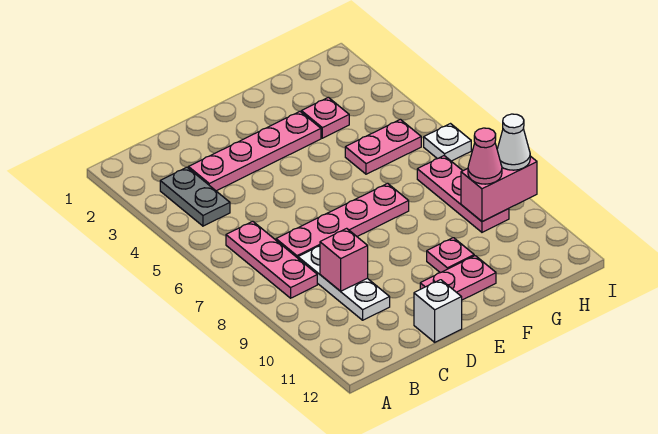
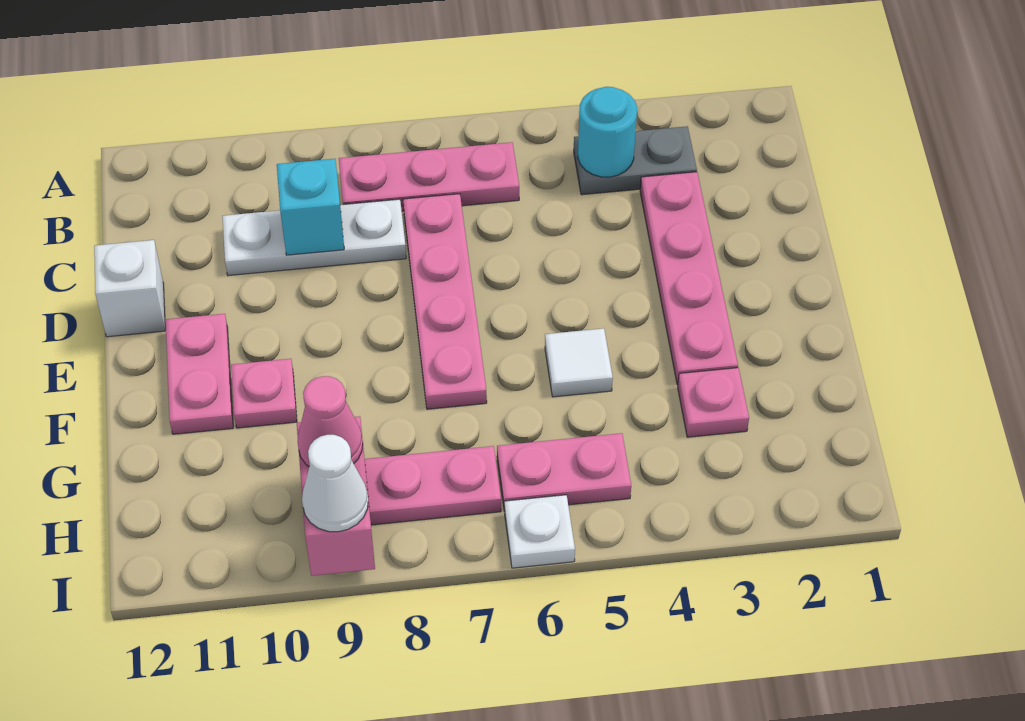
none -> cyan round brick B4 level 2
pink brick C9 level 2 -> cyan brick C9 level 2
none -> white tile F5 level 1
pink plate G5:H5 level 1 -> pink plate H5:H6 level 1

